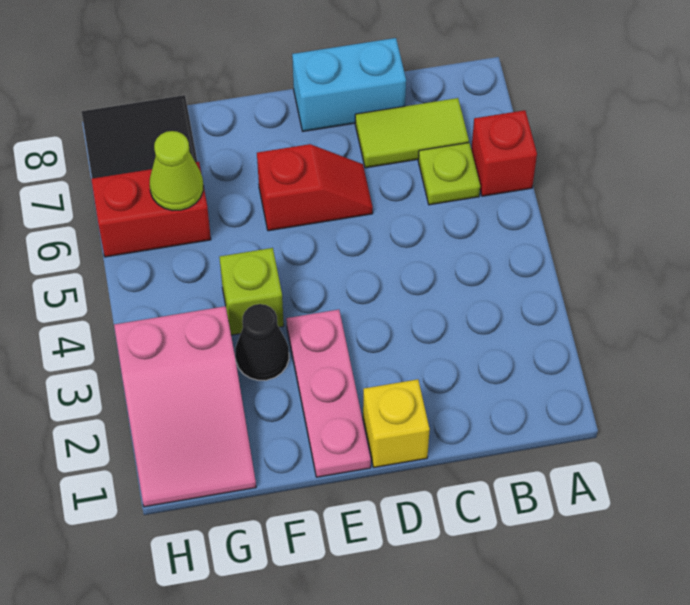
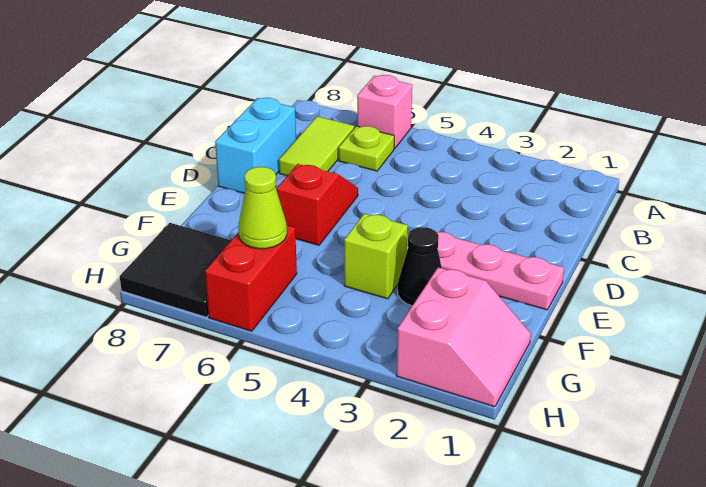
red brick A6 level 1 -> pink brick A6 level 1
yellow brick D1 level 1 -> none
pink slope G1:H3 level 1 top 3 -> pink slope G1:H2 level 1 top 2

